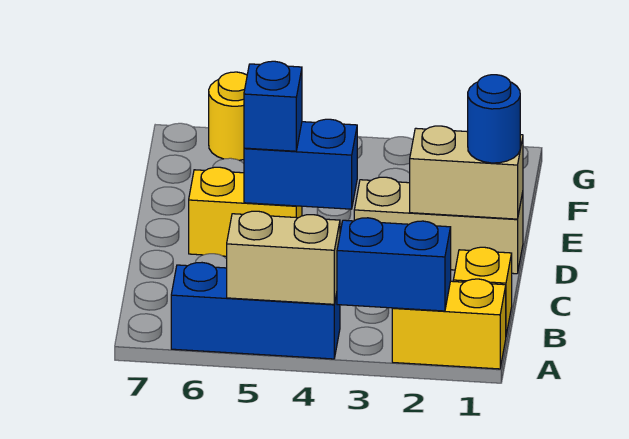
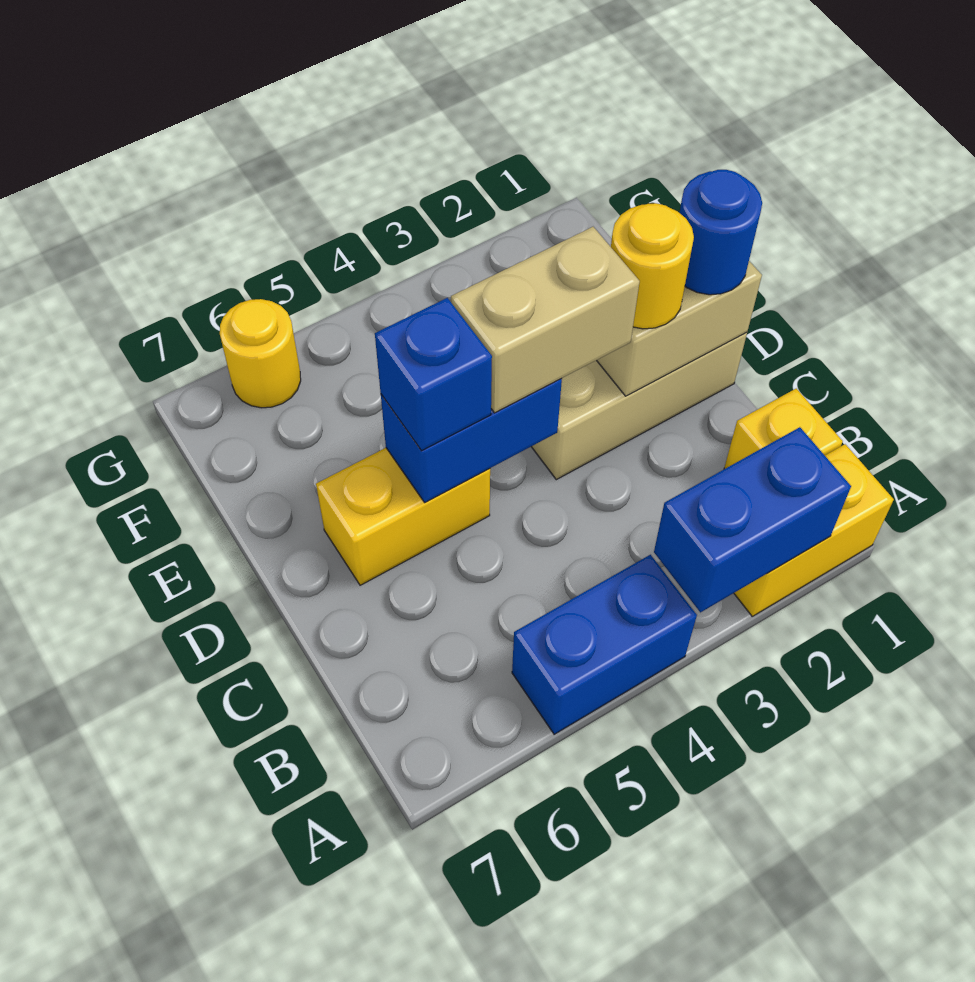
blue brick A4:A6 level 1 -> blue brick A4:A5 level 1
tan brick A4:A5 level 2 -> tan brick D3:D4 level 3
none -> yellow round brick D2 level 3

